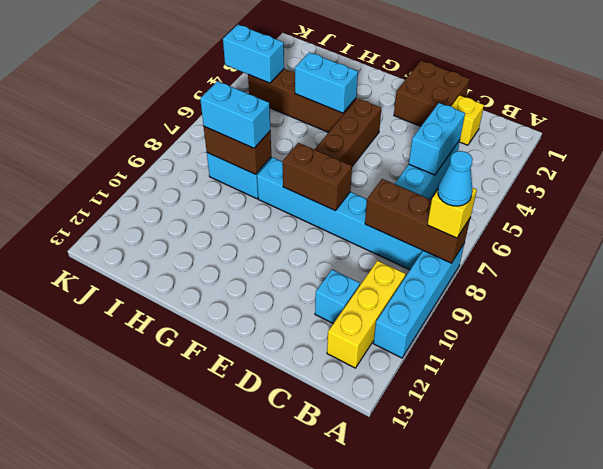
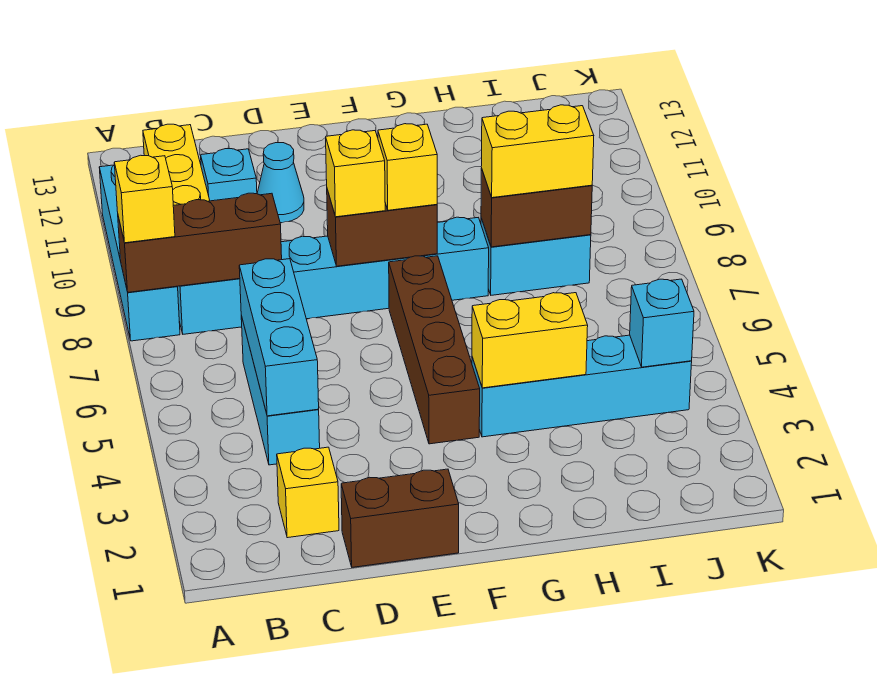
cyan cone A8 level 4 -> cyan cone D11 level 1
cyan brick C4:C5 level 2 -> cyan brick C4:C6 level 2
brown brick D1:E2 level 1 -> brown brick D1:E1 level 1
none -> yellow brick E8 level 3
none -> yellow brick F8 level 3
brown brick G4:J4 level 1 -> cyan brick G4:J4 level 1
cyan brick G4:H4 level 2 -> yellow brick G4:H4 level 2
cyan brick H8:I8 level 3 -> yellow brick H8:I8 level 3
cyan brick J4:K4 level 2 -> cyan brick J4 level 2

